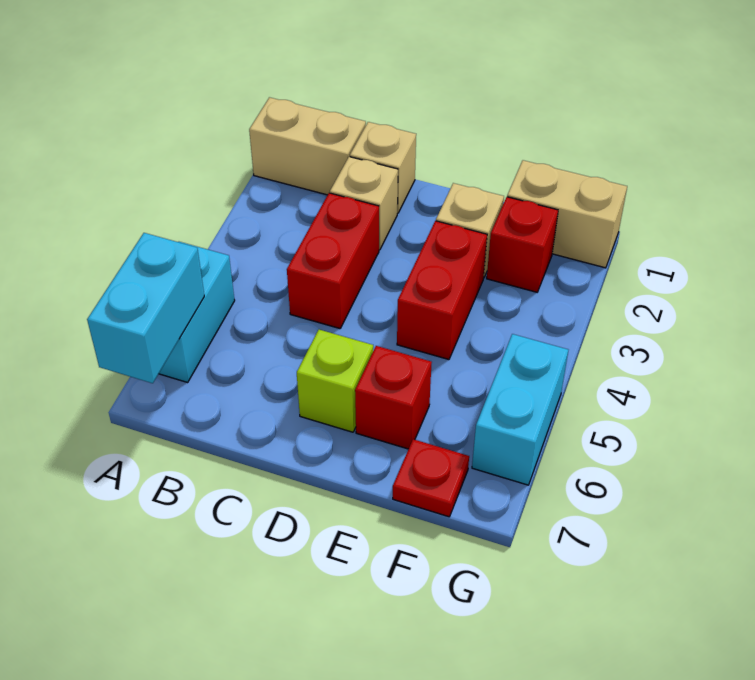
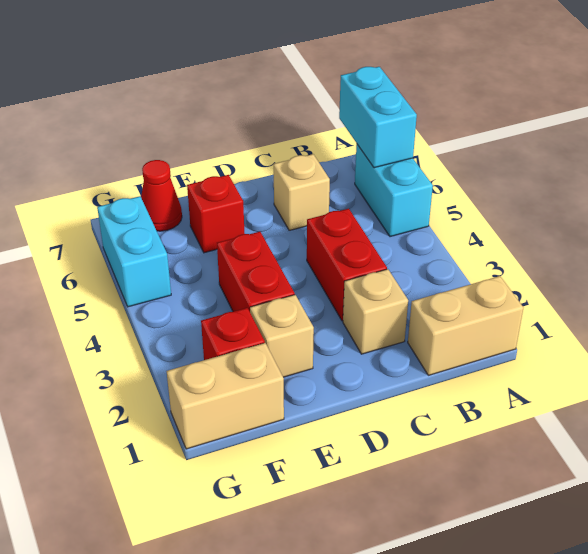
tan brick C1 level 1 -> tan brick C6 level 1
lime brick D6 level 1 -> none
red plate F7 level 1 -> red cone F7 level 1

